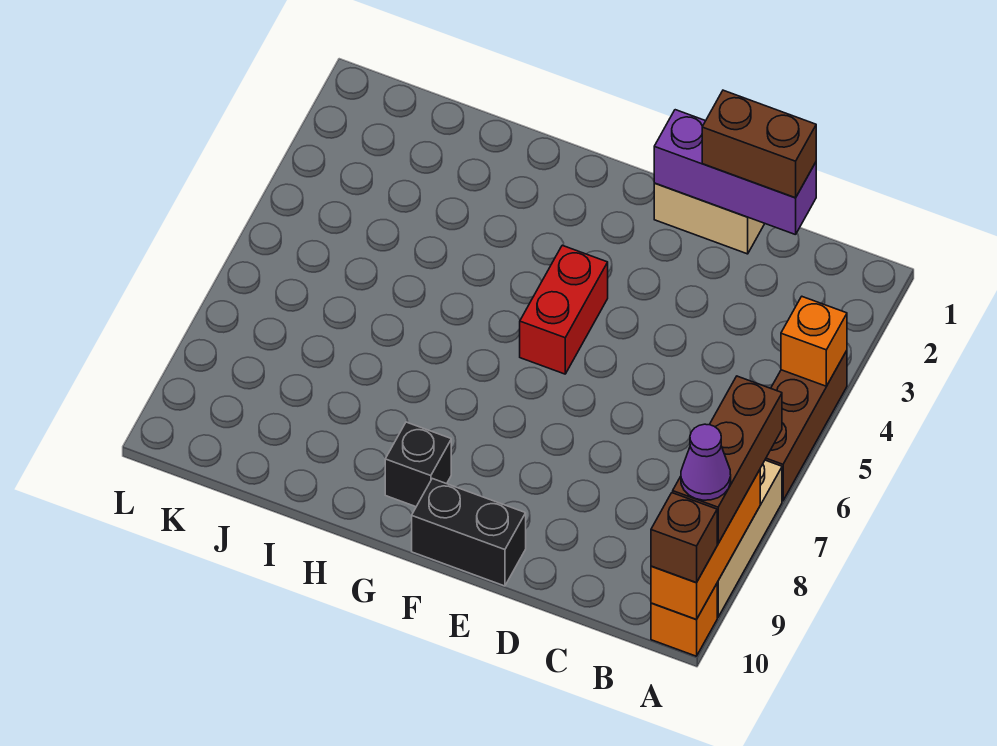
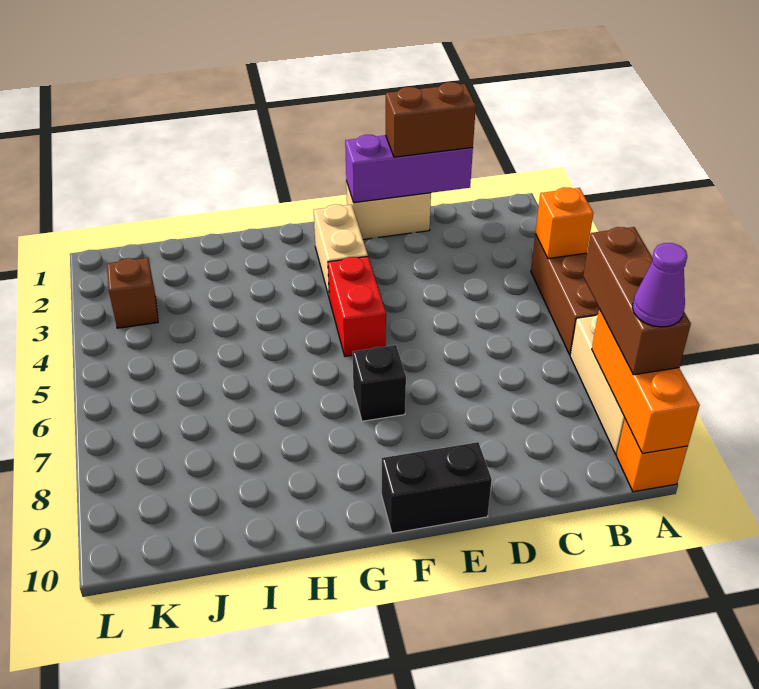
brown brick A10 level 3 -> brown brick K3 level 1
none -> tan brick F2:F3 level 1
black brick G9 level 1 -> black brick F7 level 1

